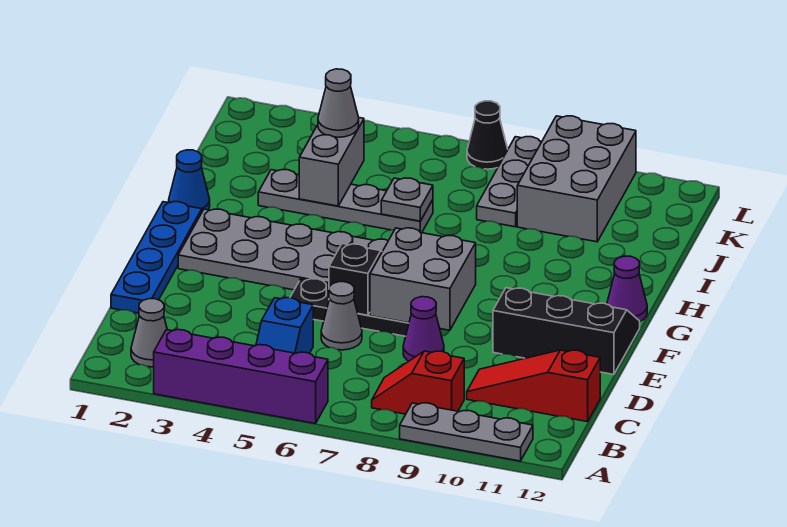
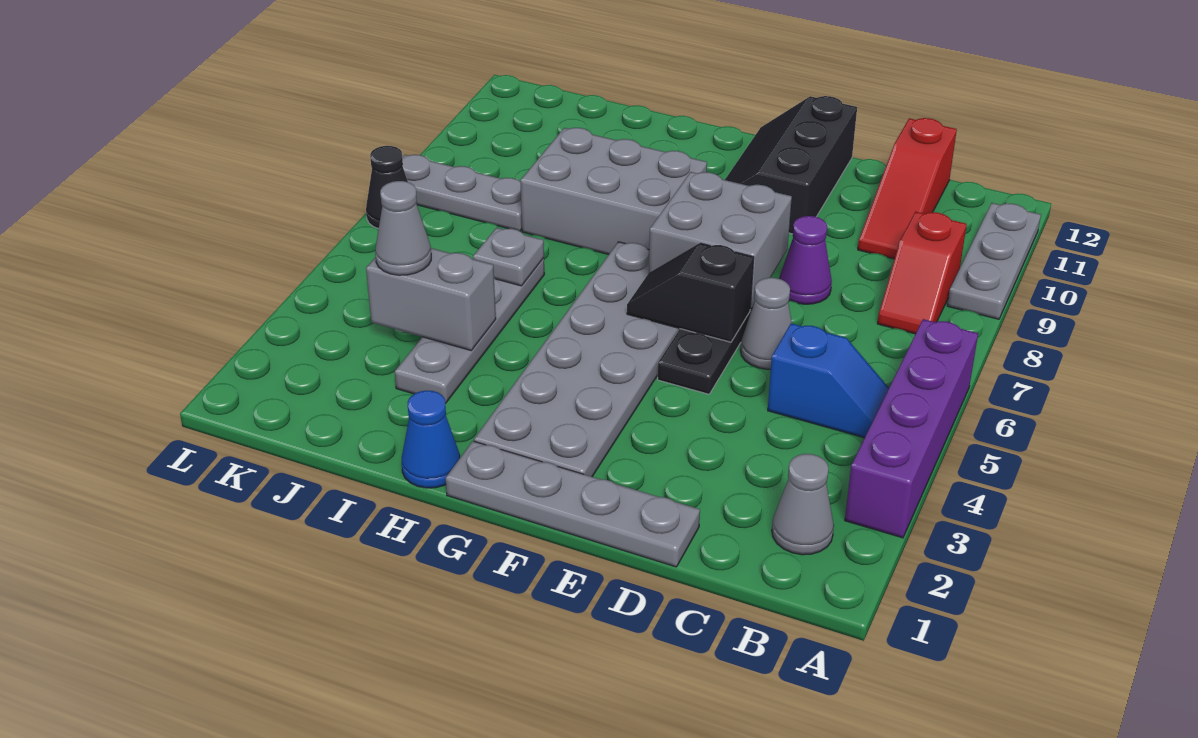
blue plate D1:G1 level 1 -> grey plate D1:G1 level 1
purple cone G12 level 1 -> none
grey brick J9:L10 level 1 -> grey brick G8:I9 level 1

